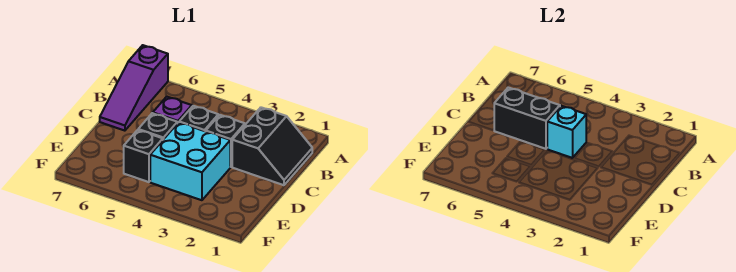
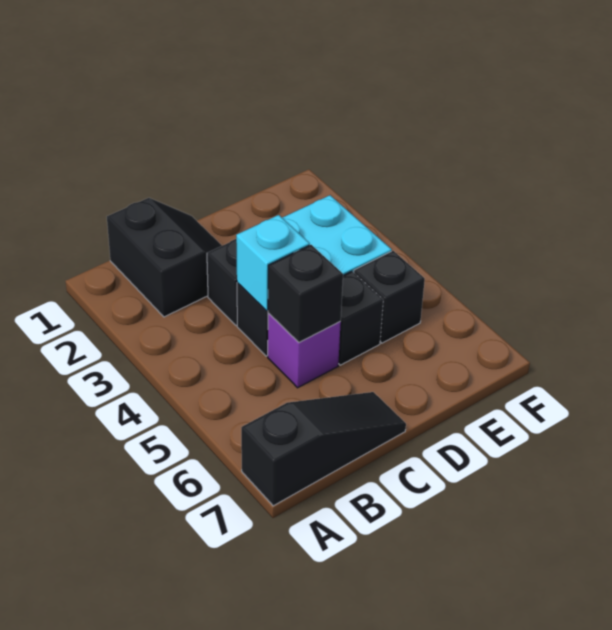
purple slope A7:C7 level 1 top A -> black slope A7:C7 level 1 top A
black slope B1:C2 level 1 top 2 -> black slope B1:C2 level 1 top B
black brick C5:C6 level 2 -> black brick C5 level 2

